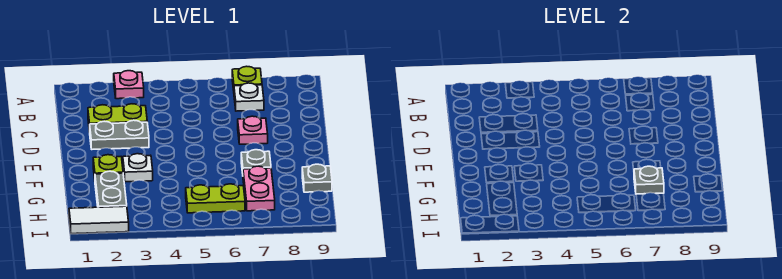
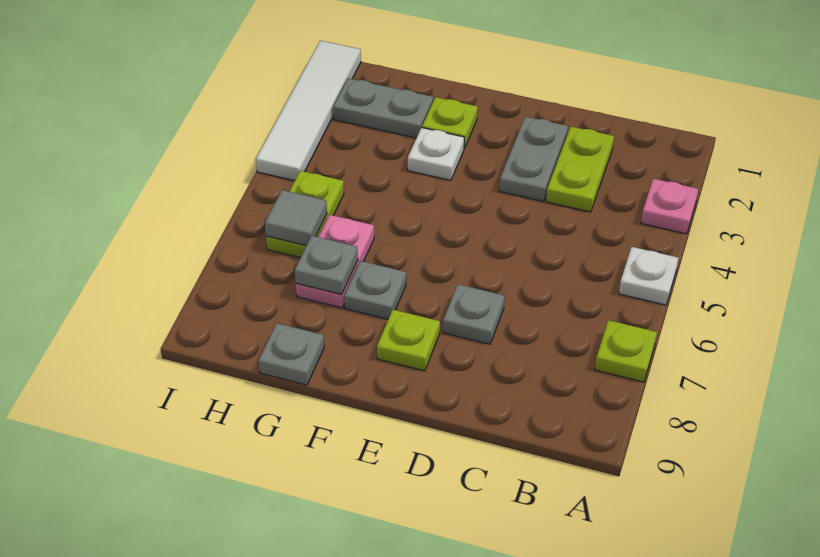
white plate B7 level 1 -> white plate A5 level 1
pink plate D7 level 1 -> grey plate D7 level 1
none -> lime plate E8 level 1
pink plate G7:H7 level 1 -> pink plate G6:G7 level 1
none -> grey tile H6 level 2
white tile I1:I2 level 1 -> white tile I1:I4 level 1

